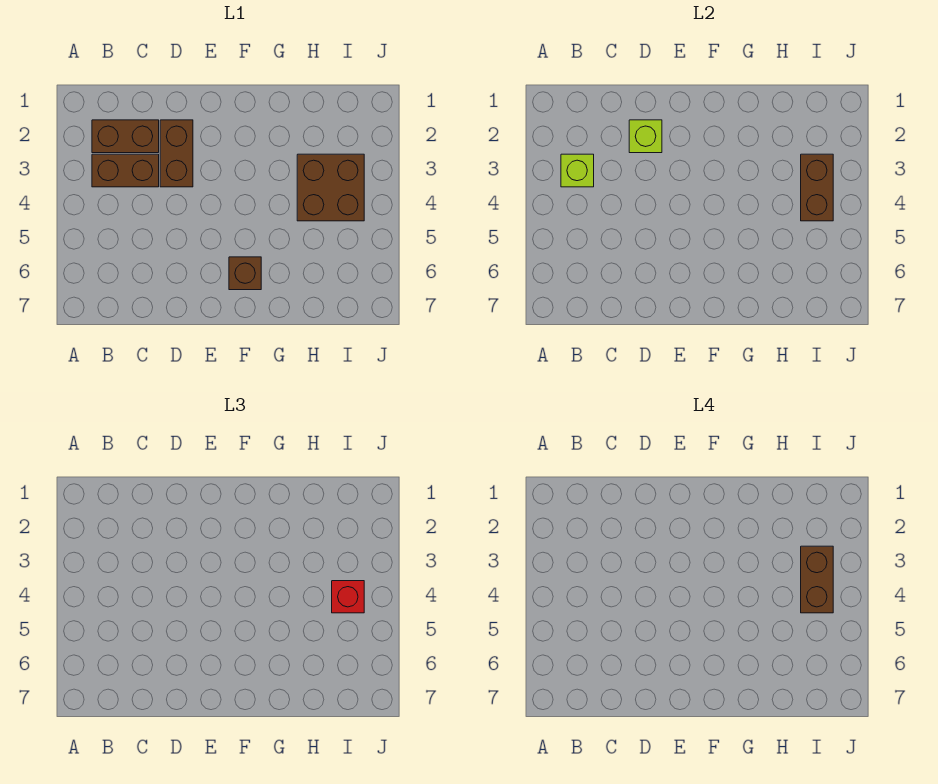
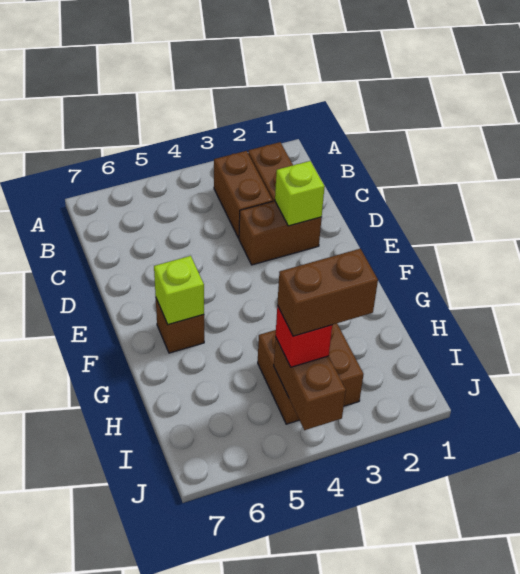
lime brick B3 level 2 -> lime brick F6 level 2
brown brick I3:I4 level 2 -> brown brick I4:J4 level 2

